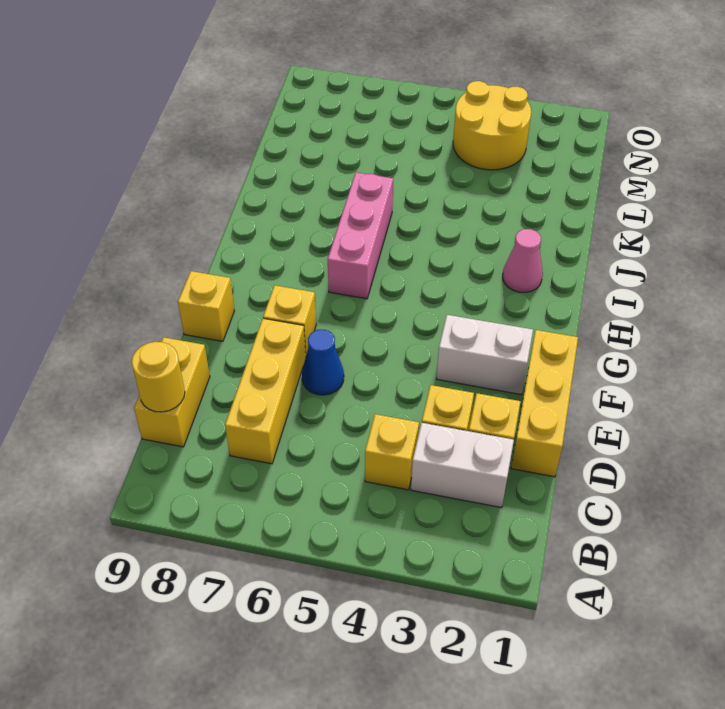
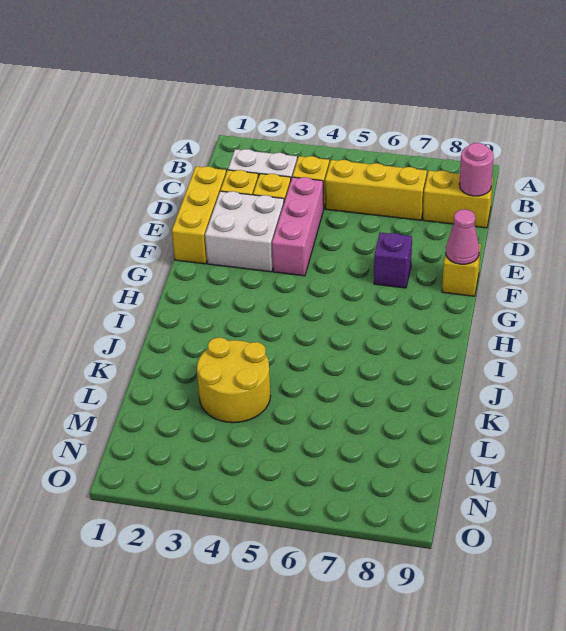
yellow brick C7:E7 level 1 -> yellow brick C5:C7 level 1
yellow brick C9:D9 level 1 -> yellow brick C8:C9 level 1
yellow round brick C9 level 2 -> pink round brick C9 level 2
blue cone E6 level 1 -> none
white brick F2:F3 level 1 -> white brick E2:F3 level 1
yellow brick F7 level 1 -> purple brick F7 level 1
pink brick H6:J6 level 1 -> pink brick D4:F4 level 1
pink cone I2 level 1 -> pink cone F9 level 2
yellow round brick M3:N4 level 1 -> yellow round brick K3:L4 level 1

